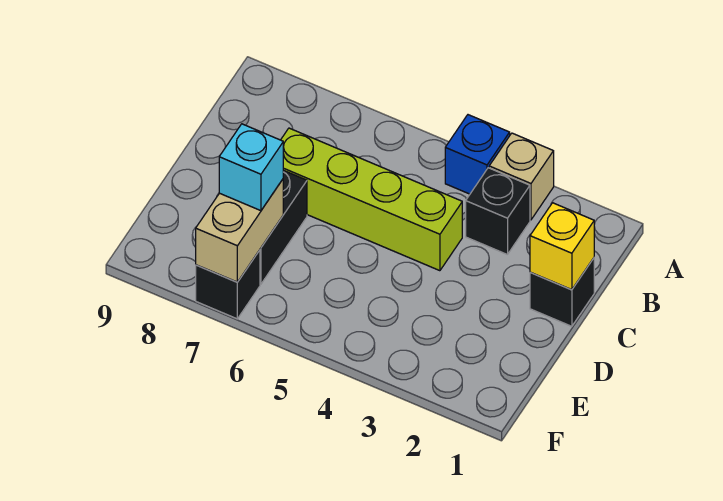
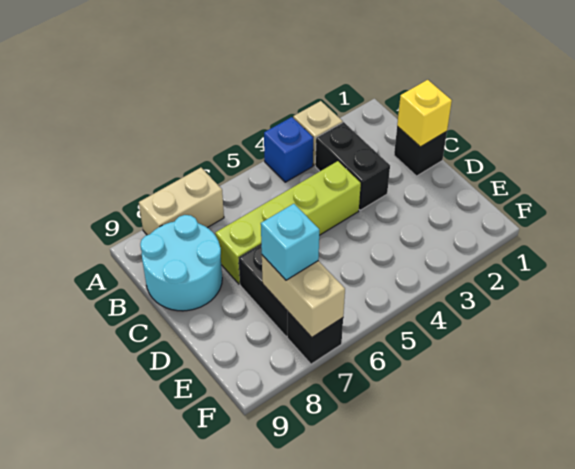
none -> tan brick A7:A8 level 1
black brick B3 level 1 -> black brick B3:C3 level 1
none -> cyan round brick B8:C9 level 1

